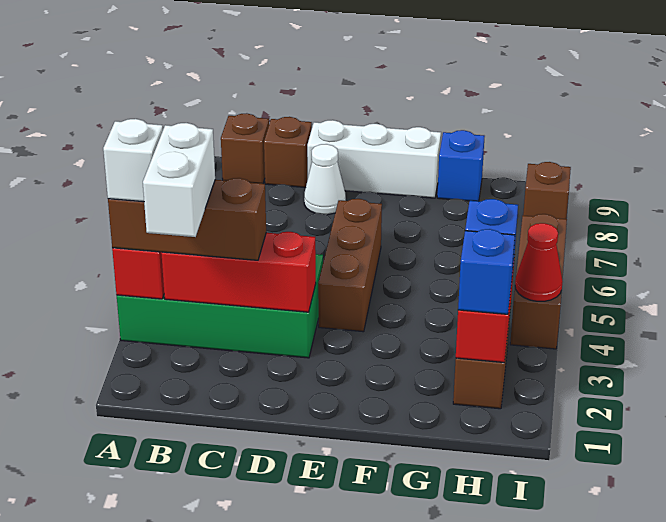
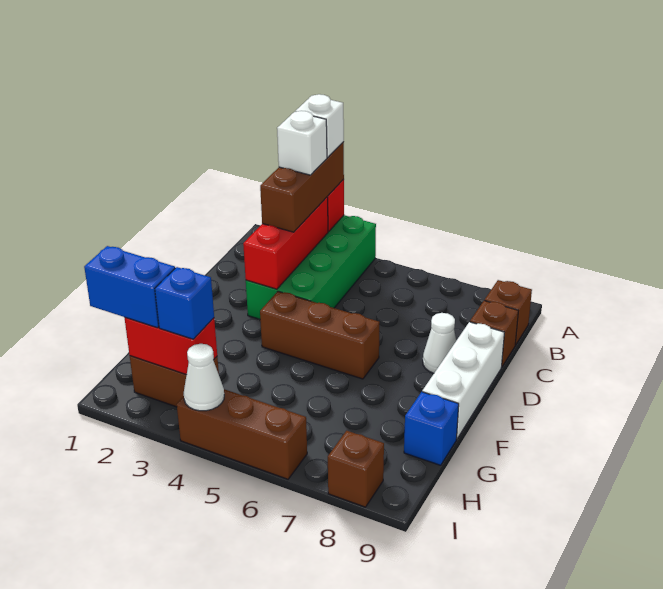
white brick B2:B3 level 4 -> white brick B3 level 4
blue brick H2 level 3 -> blue brick H1:H2 level 3
red cone I4 level 2 -> white cone I4 level 2

